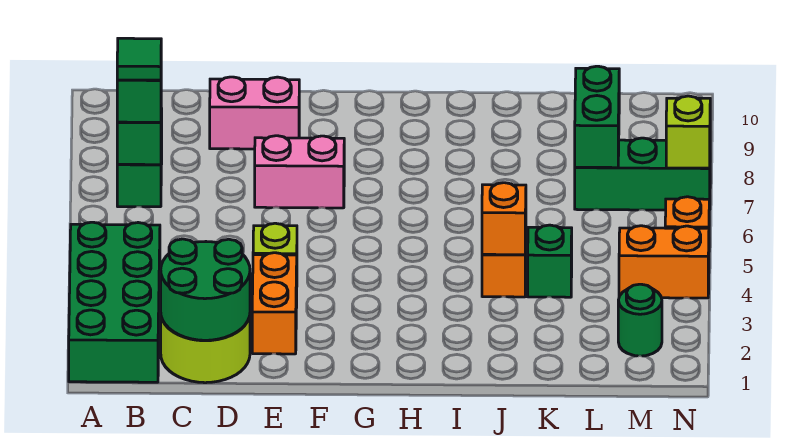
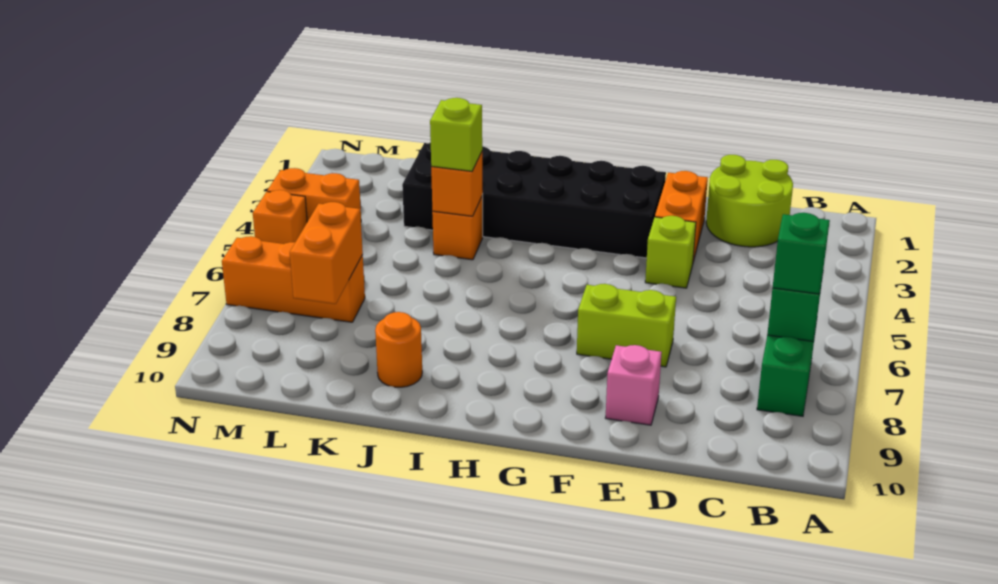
green brick A1:B4 level 1 -> none
green tile B7 level 4 -> none
green round brick C1:D2 level 2 -> none
pink brick D9:E9 level 1 -> pink brick E9 level 1
pink brick E7:F7 level 1 -> lime brick E7:F7 level 1
none -> black brick F2:K3 level 1
none -> orange round brick J9 level 1
green brick K4 level 1 -> none
green brick L7:N7 level 1 -> orange brick L7:N7 level 1
green brick L7:L8 level 2 -> orange brick L7:L8 level 2
green round brick M2 level 1 -> none
lime brick N7 level 2 -> lime brick J4 level 3

